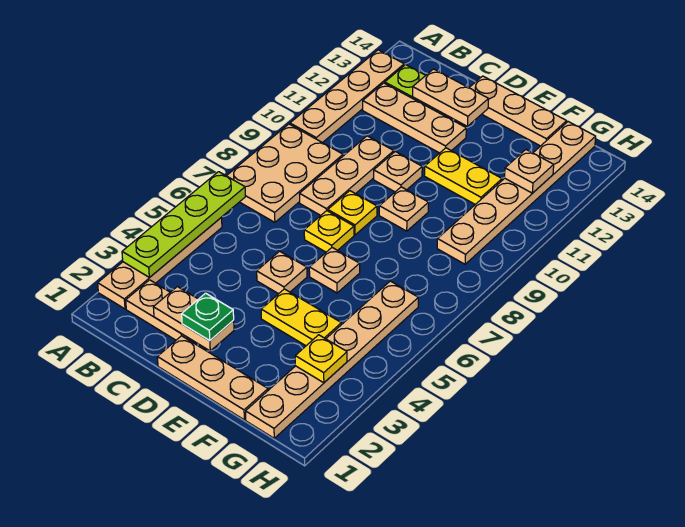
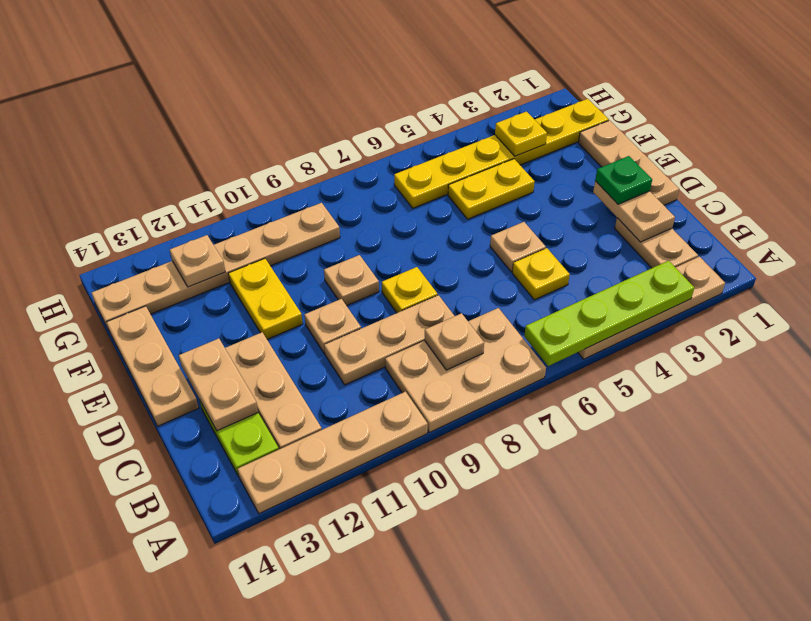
yellow plate D7 level 1 -> yellow plate C5 level 1
yellow plate E4:F4 level 1 -> yellow plate F4:F5 level 1
tan plate E6 level 1 -> tan plate B8 level 2
tan plate G1:G6 level 1 -> yellow plate G1:G6 level 1

